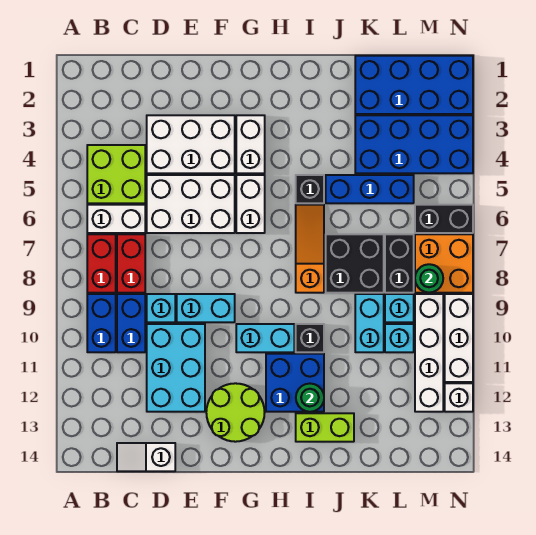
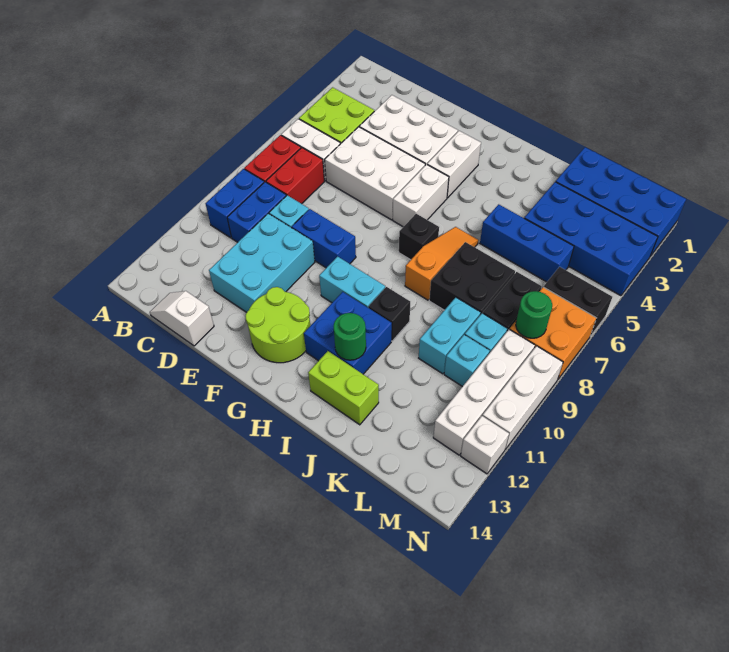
cyan brick E9:F9 level 1 -> blue brick E9:F9 level 1
black brick I5 level 1 -> black brick H7 level 1

